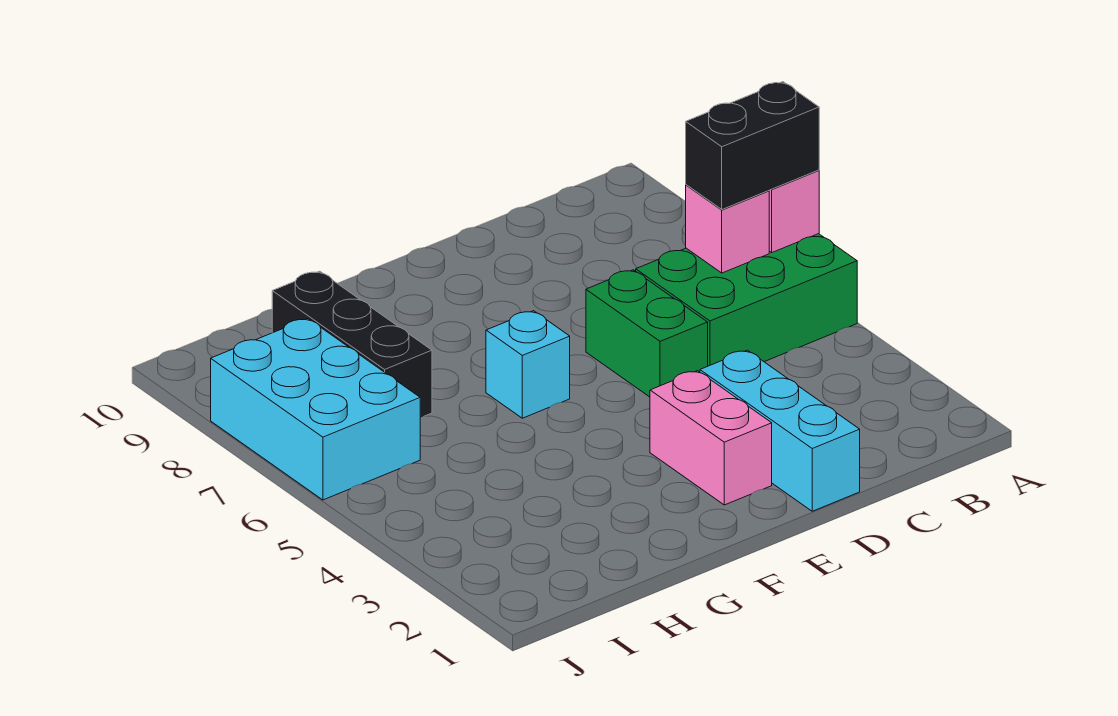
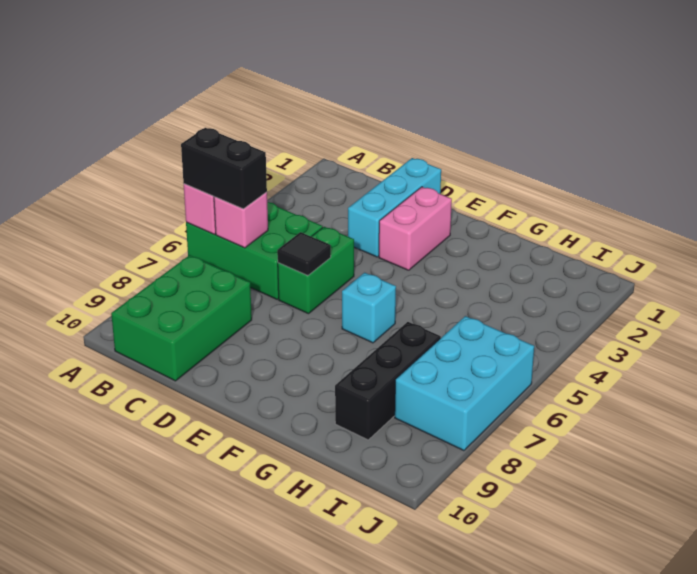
none -> green brick B8:C10 level 1
none -> black tile D6 level 2

